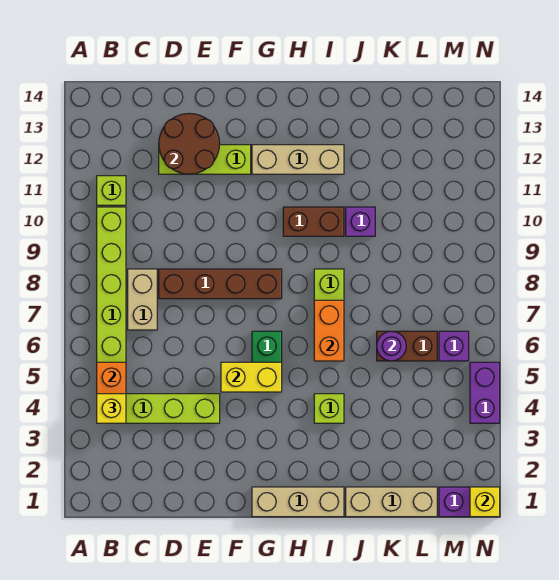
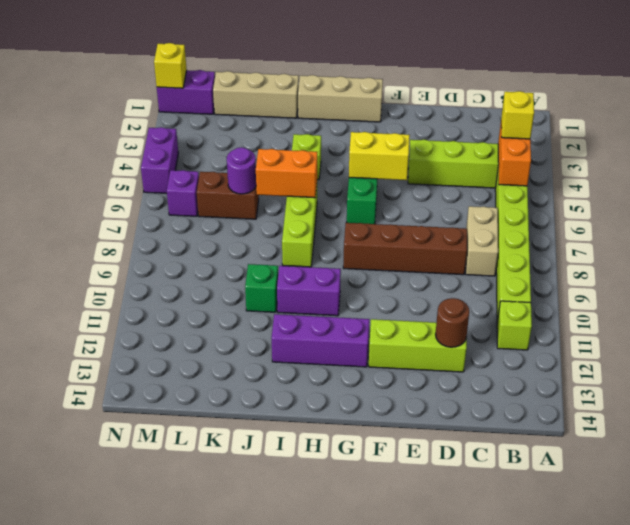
brown round brick D12:E13 level 2 -> brown round brick D12 level 2
tan brick G12:I12 level 1 -> purple brick G12:I12 level 1
brown brick H10:I10 level 1 -> purple brick H10:I10 level 1
orange brick I6:I7 level 2 -> orange brick I6:J6 level 2
purple brick J10 level 1 -> green brick J10 level 1

